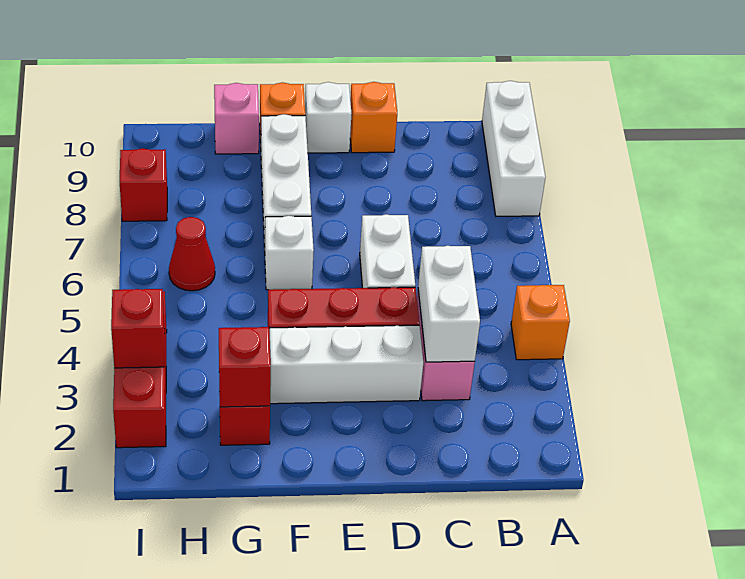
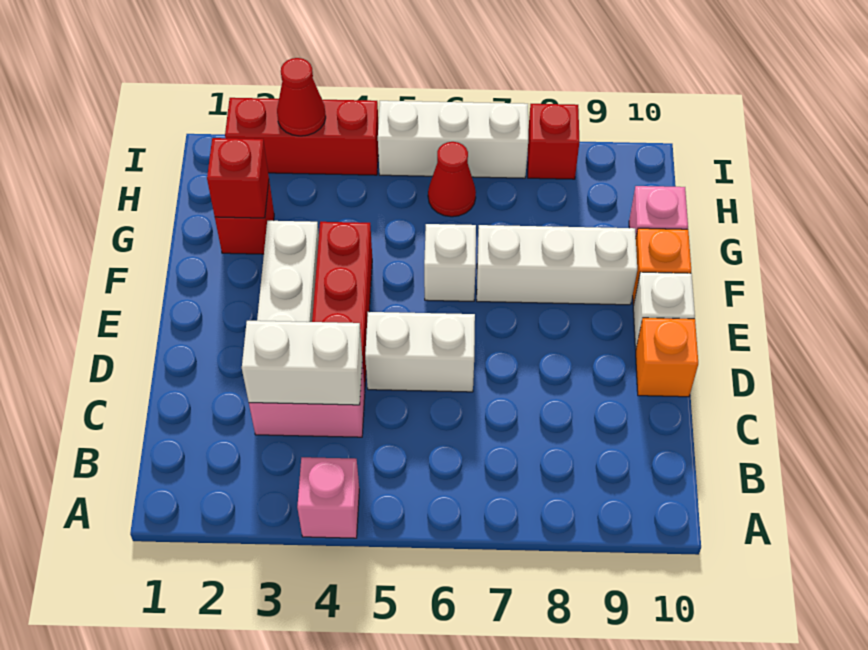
orange brick A4 level 1 -> pink brick A4 level 1
white brick A8:A10 level 1 -> white brick I5:I7 level 1
red brick I3 level 2 -> red cone I3 level 2

